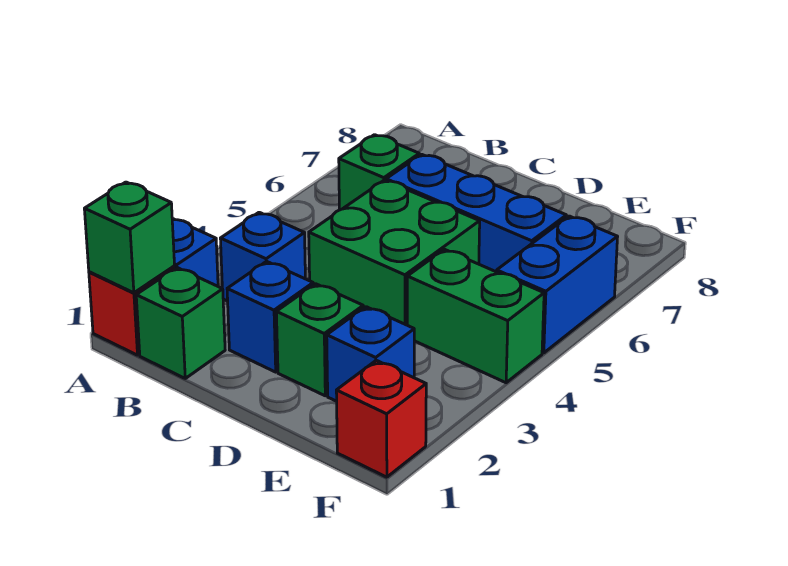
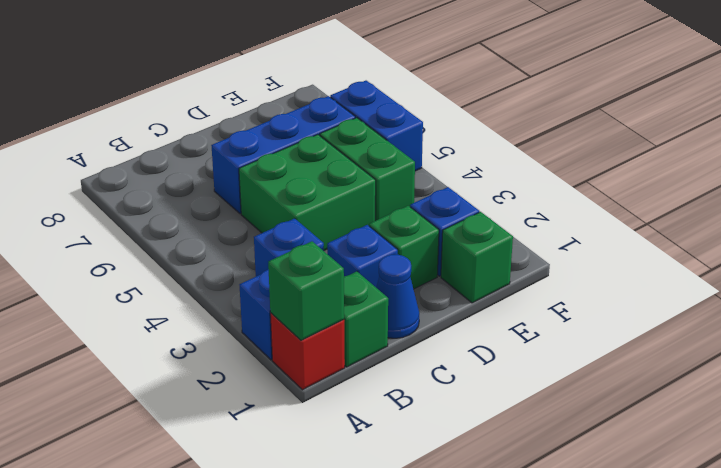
green brick B6 level 1 -> green brick E1 level 1
none -> blue cone C1 level 1
green brick E4:F4 level 1 -> green brick E4:E5 level 1
red brick F1 level 1 -> none

